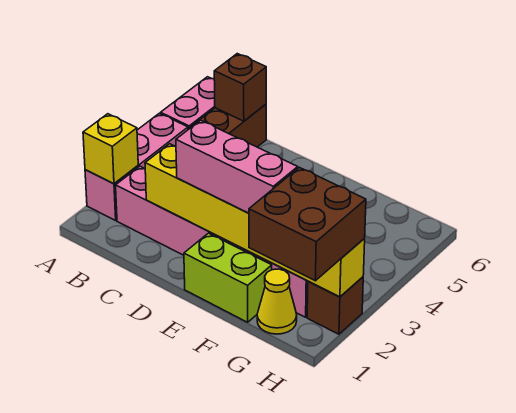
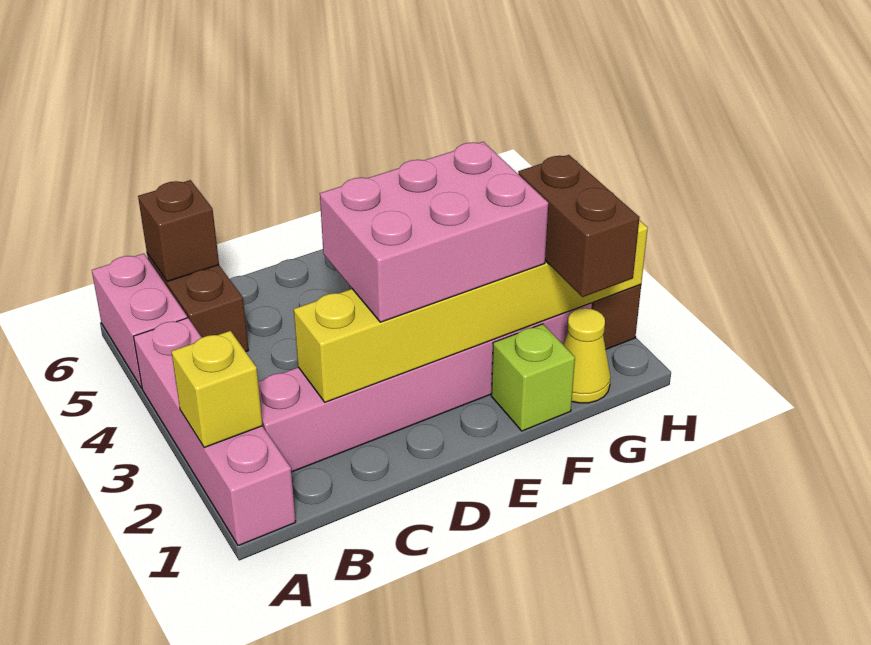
pink brick A2:A4 level 1 -> pink brick A1:A4 level 1
pink brick D2:F2 level 3 -> pink brick D2:F3 level 3
lime brick E1:F1 level 1 -> lime brick F1 level 1
brown brick G1:H2 level 3 -> brown brick G1:G2 level 3

